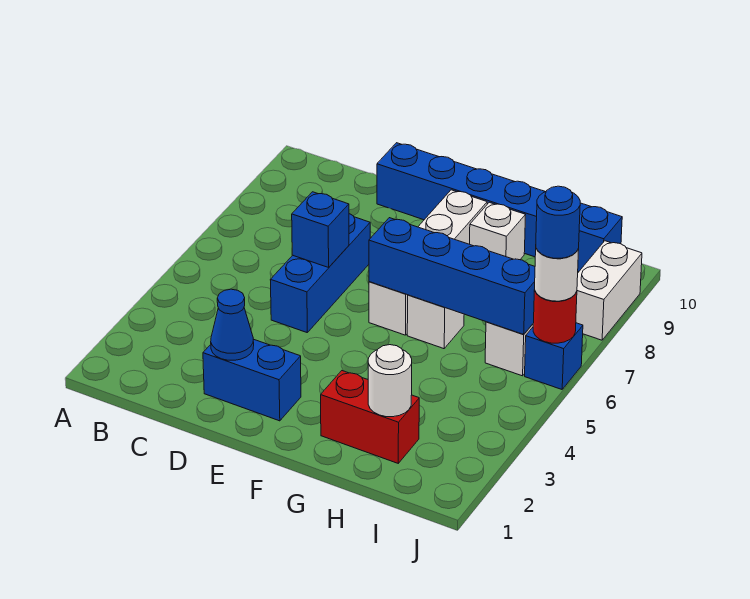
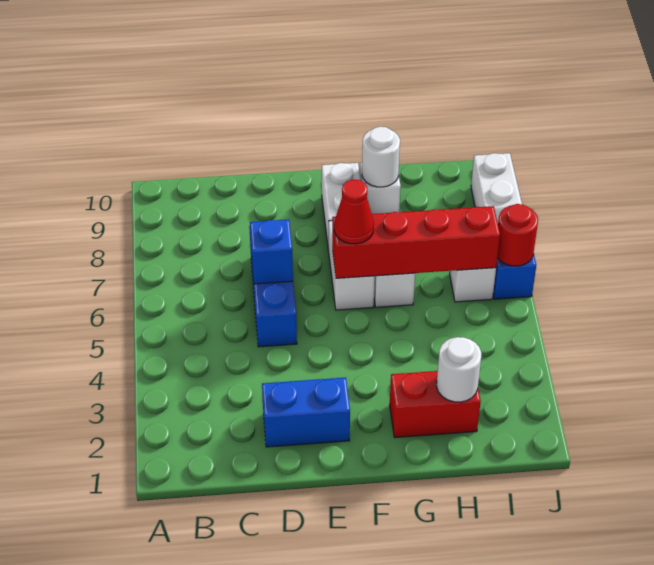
blue cone D2 level 2 -> none
blue brick D10:I10 level 1 -> none
blue brick F6:I6 level 2 -> red brick F6:I6 level 2
none -> red cone F6 level 3
white round brick J6 level 3 -> white round brick G9 level 2
blue round brick J6 level 4 -> none

